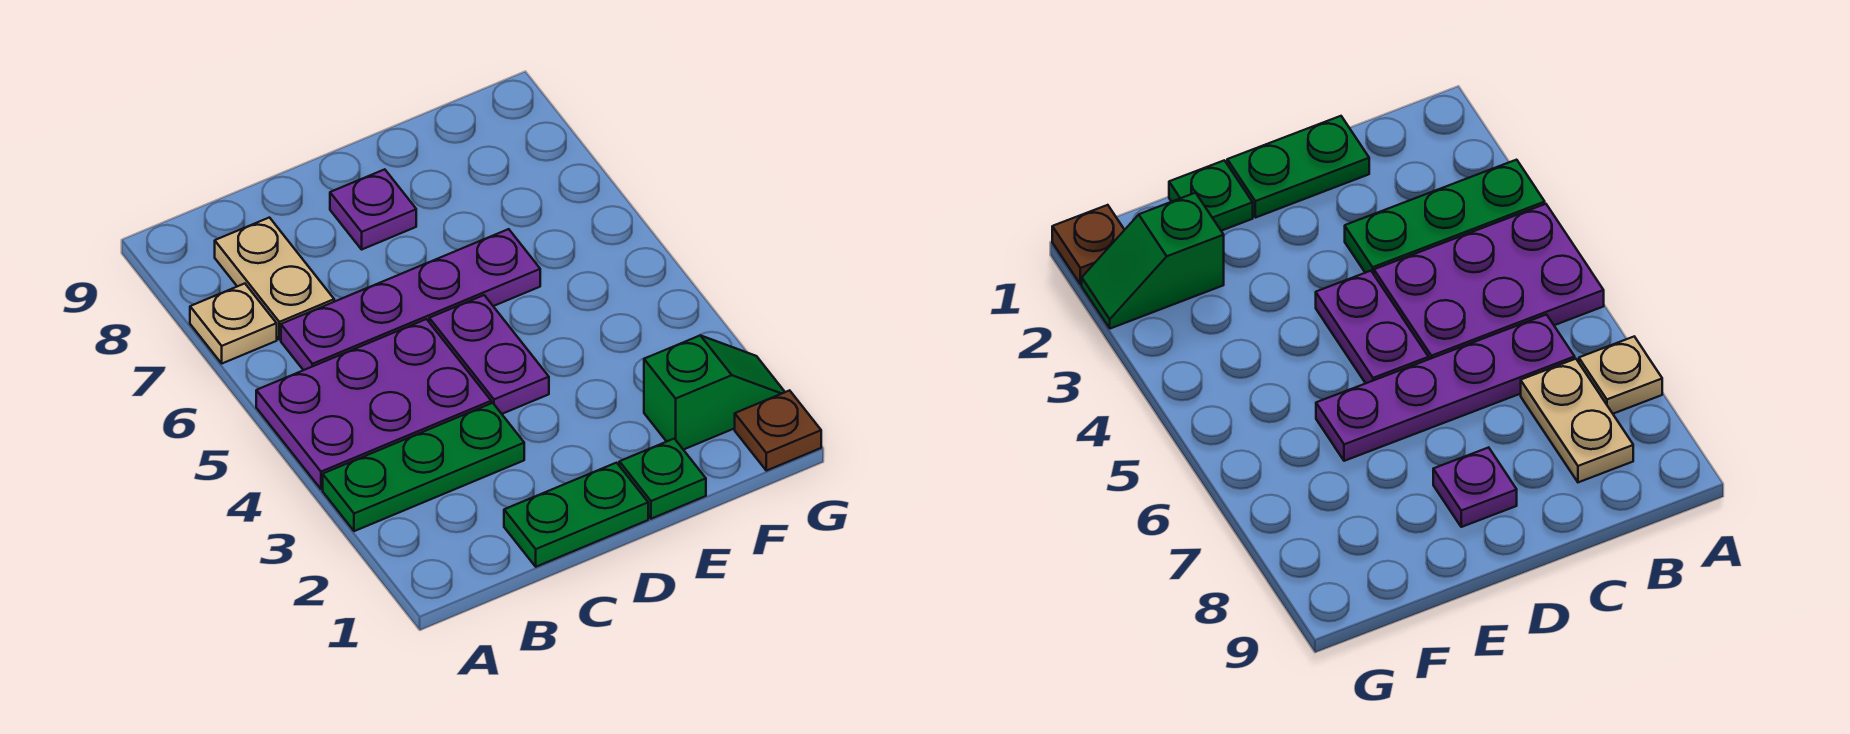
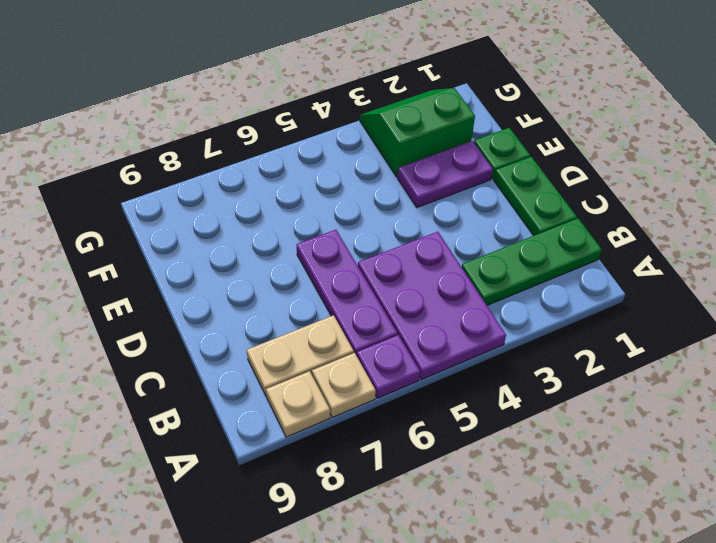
green plate A3:C3 level 1 -> green plate B1:B3 level 1
none -> tan plate A8 level 1
purple plate B6:E6 level 1 -> purple plate B6:D6 level 1
purple plate D4:D5 level 1 -> purple plate E2:E3 level 1
purple plate D8 level 1 -> purple plate A6 level 1
green slope F2:G2 level 1 top F -> green slope F2:G3 level 1 top F
brown plate G1 level 1 -> none

